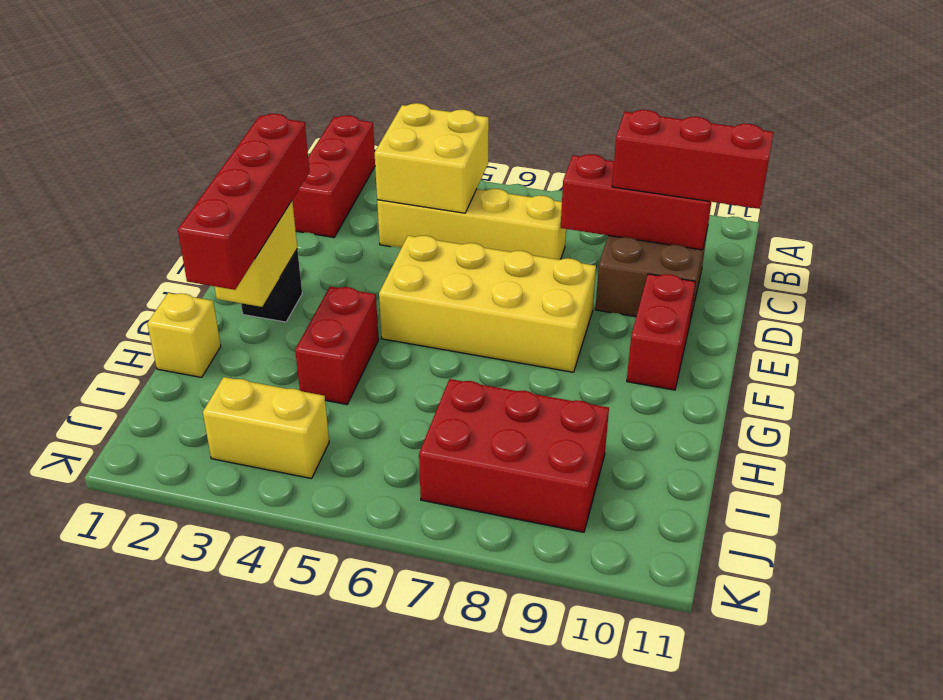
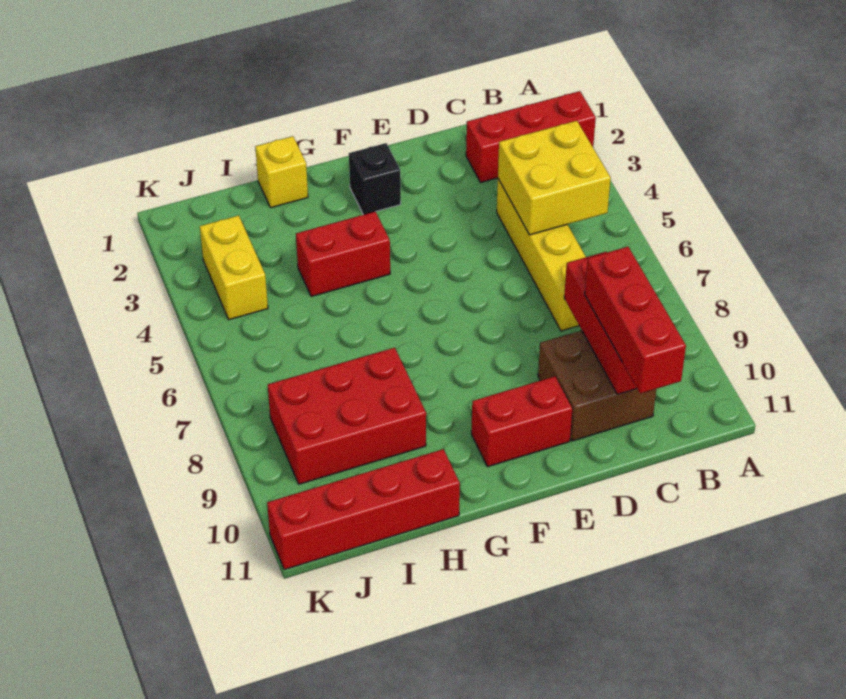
red brick E2:H2 level 3 -> red brick H11:K11 level 1
yellow brick E5:F8 level 1 -> none
yellow brick F2:G2 level 2 -> none
red brick I7:J9 level 1 -> red brick H8:J9 level 1

